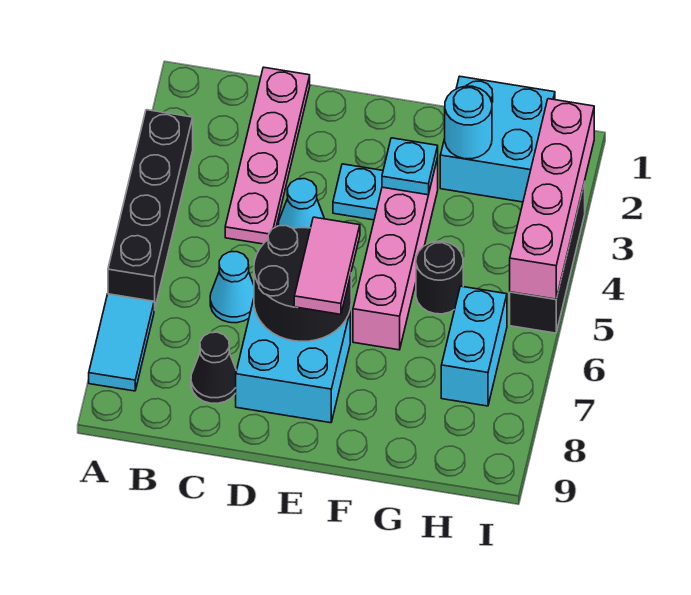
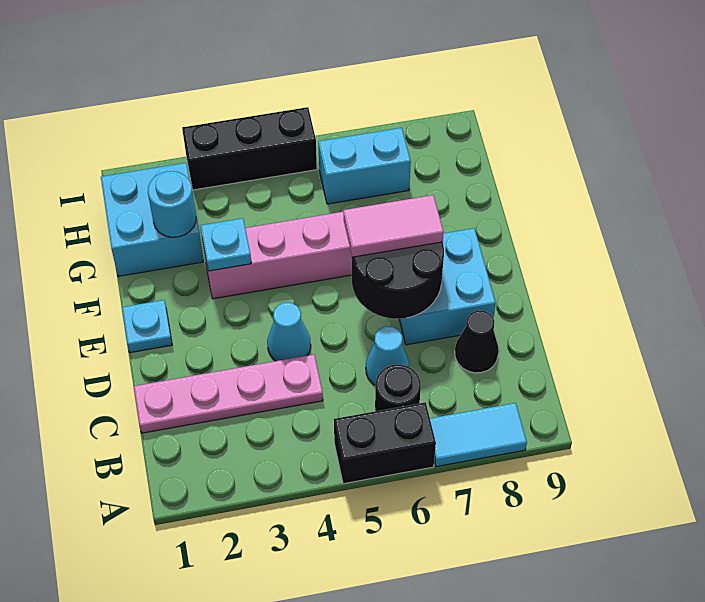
black brick A3:A6 level 1 -> black brick A5:A6 level 1
cyan plate E3 level 1 -> cyan plate E1 level 1
black round brick G5 level 1 -> black round brick B6 level 1
pink brick I2:I5 level 2 -> none

